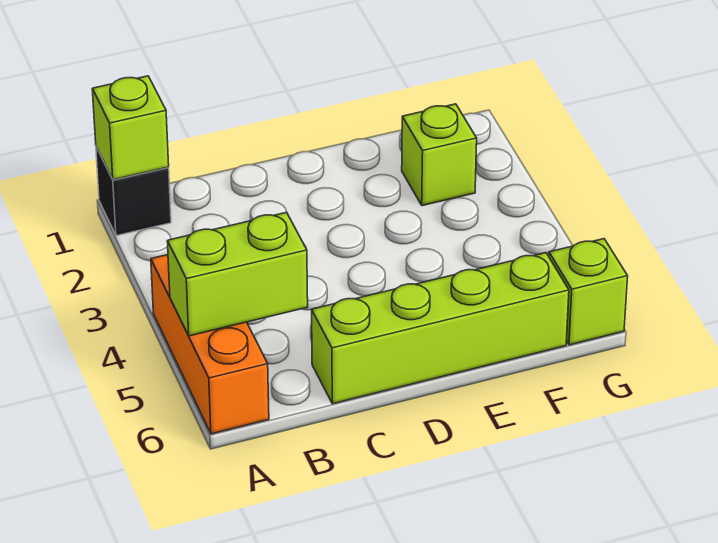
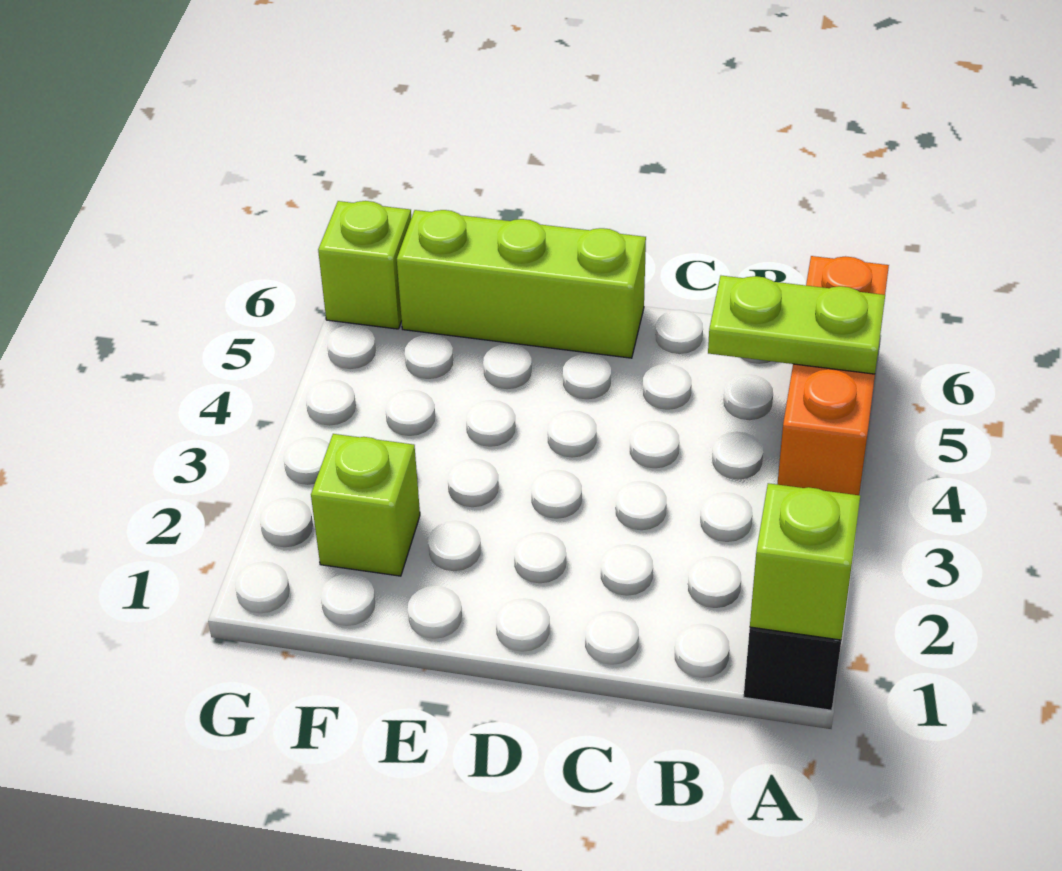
lime brick A5:B5 level 2 -> lime plate A5:B5 level 2
lime brick C6:F6 level 1 -> lime brick D6:F6 level 1

